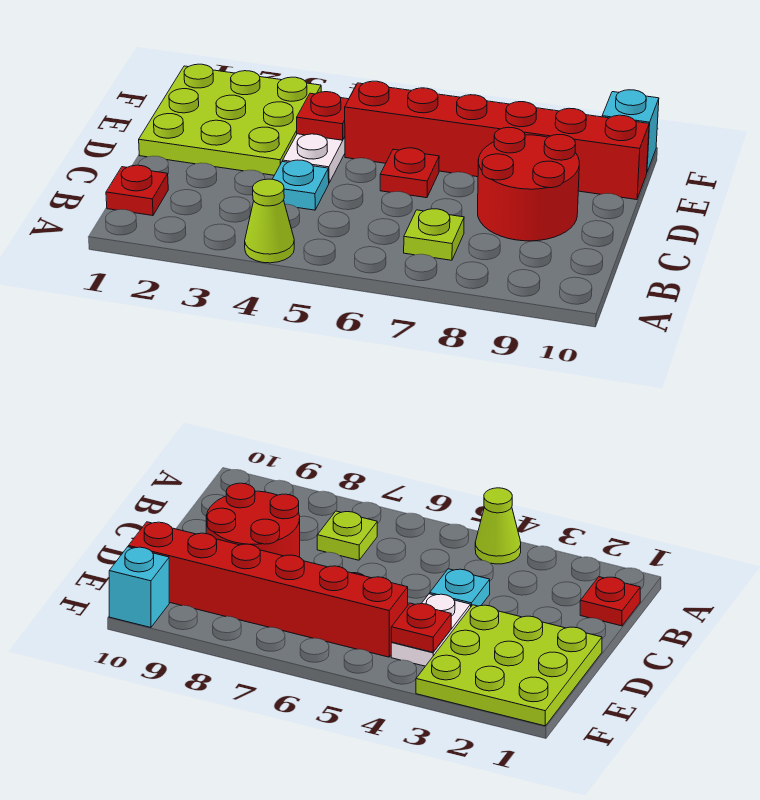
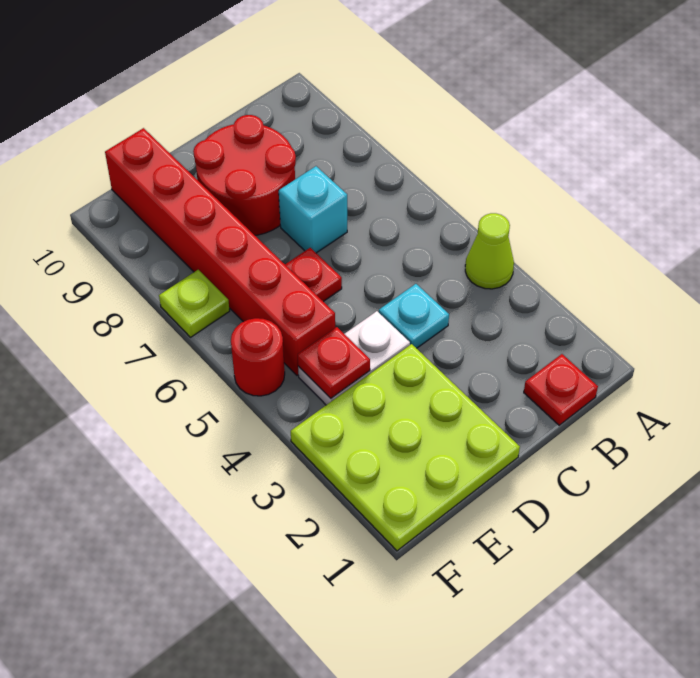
lime plate B7 level 1 -> lime plate F7 level 1
none -> red round brick F5 level 1
cyan brick F10 level 1 -> cyan brick C7 level 1

